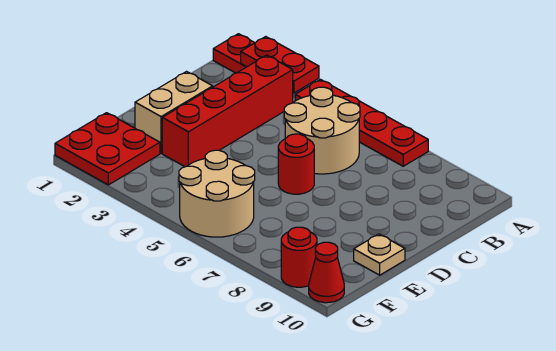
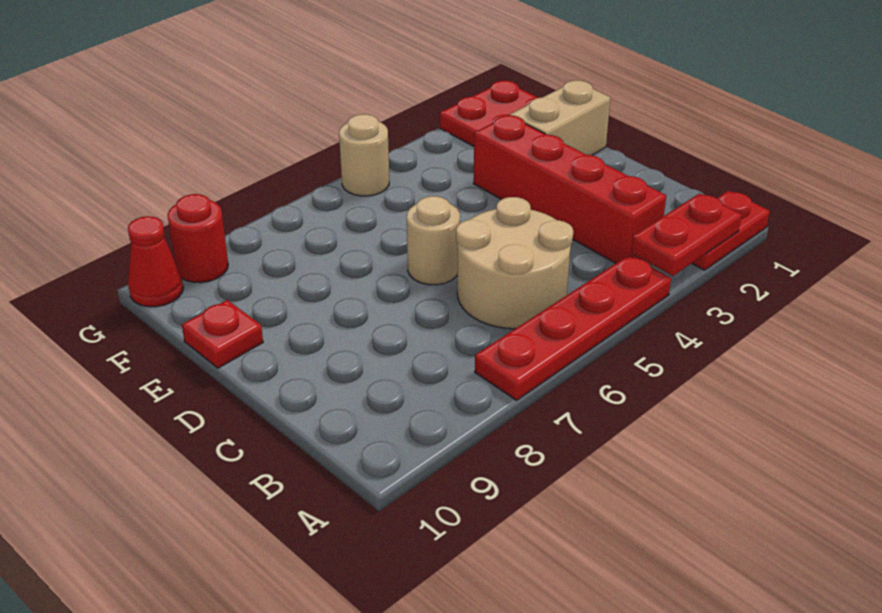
tan brick D2:E2 level 1 -> tan brick E1:E2 level 1
red round brick D6 level 1 -> tan round brick D6 level 1
tan plate E10 level 1 -> red plate E10 level 1
tan round brick F5:G6 level 1 -> tan round brick G5 level 1

